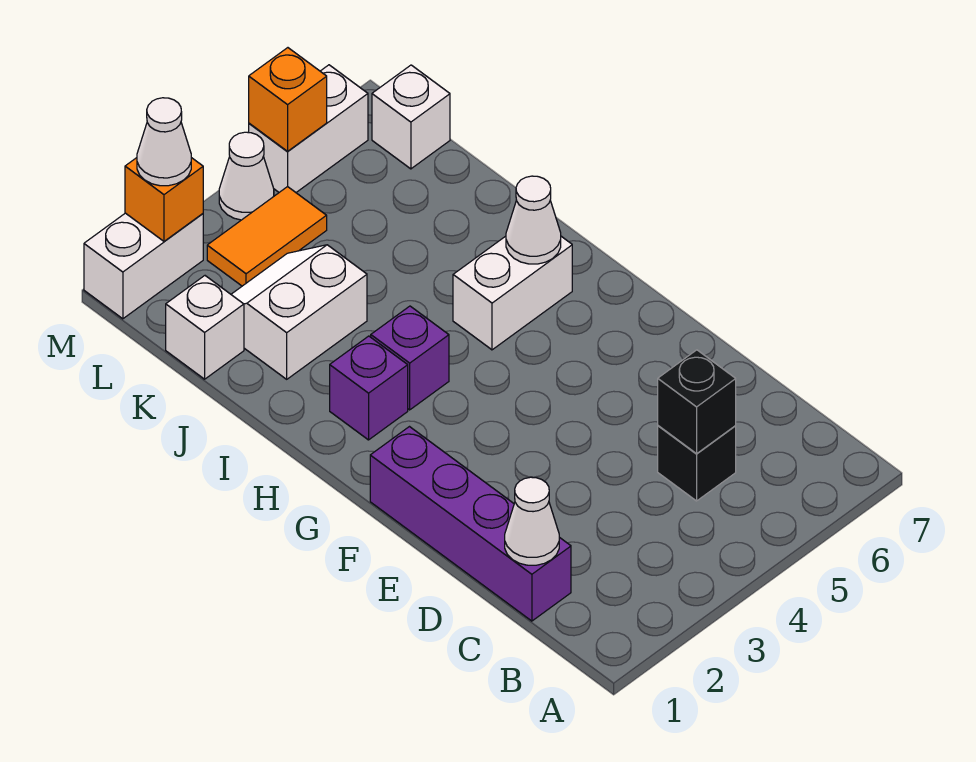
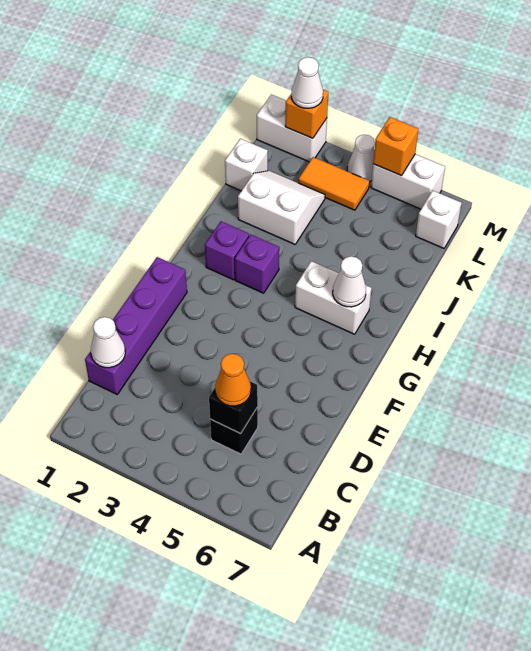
none -> orange cone C5 level 3

